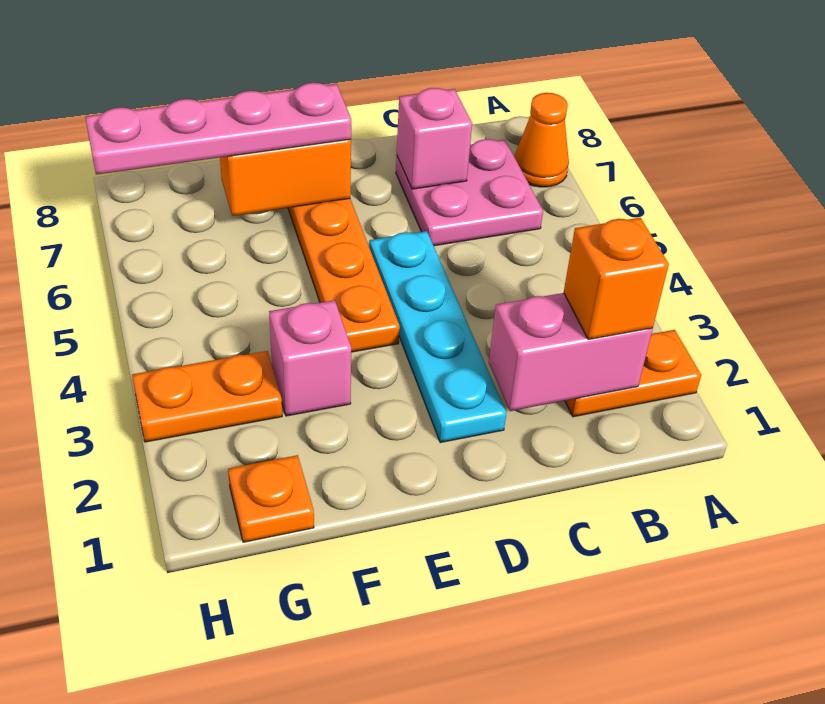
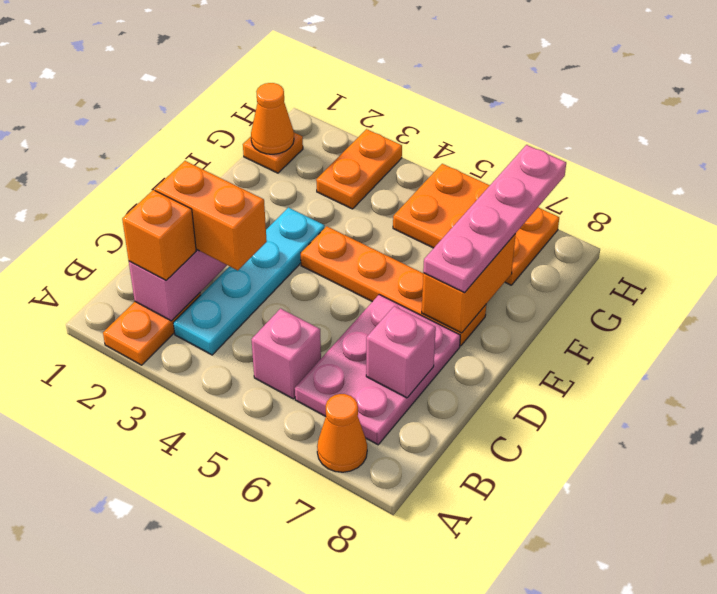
pink plate B6:C7 level 1 -> pink plate B6:D7 level 1
none -> orange brick C2:C3 level 3
cyan plate D2:D5 level 1 -> cyan plate B3:E3 level 1
pink brick F3 level 1 -> pink brick B5 level 1
none -> orange cone G1 level 2
none -> orange plate G5:H7 level 1

